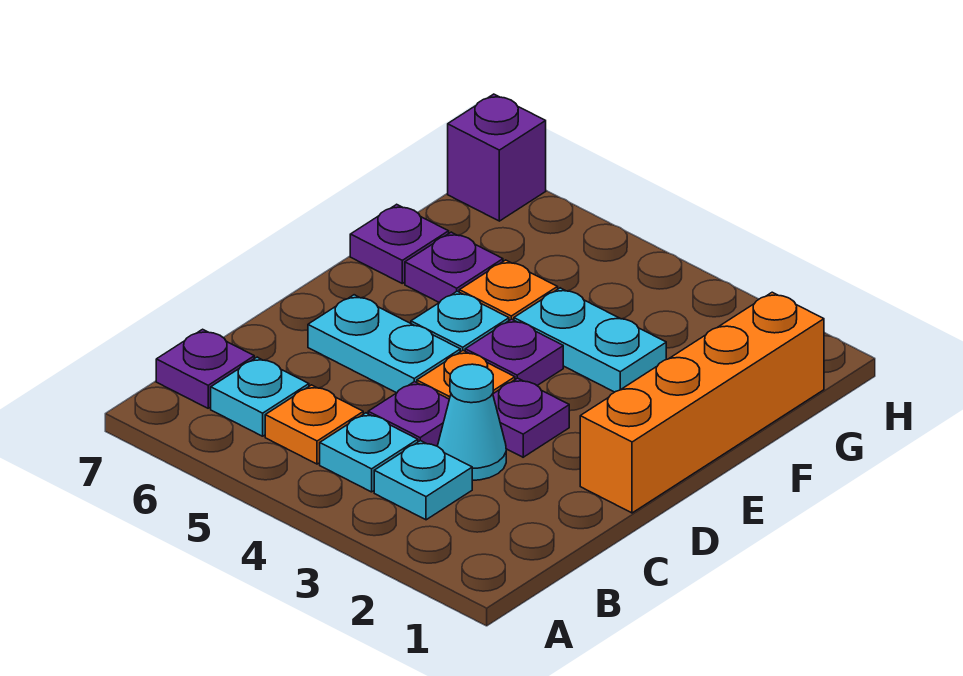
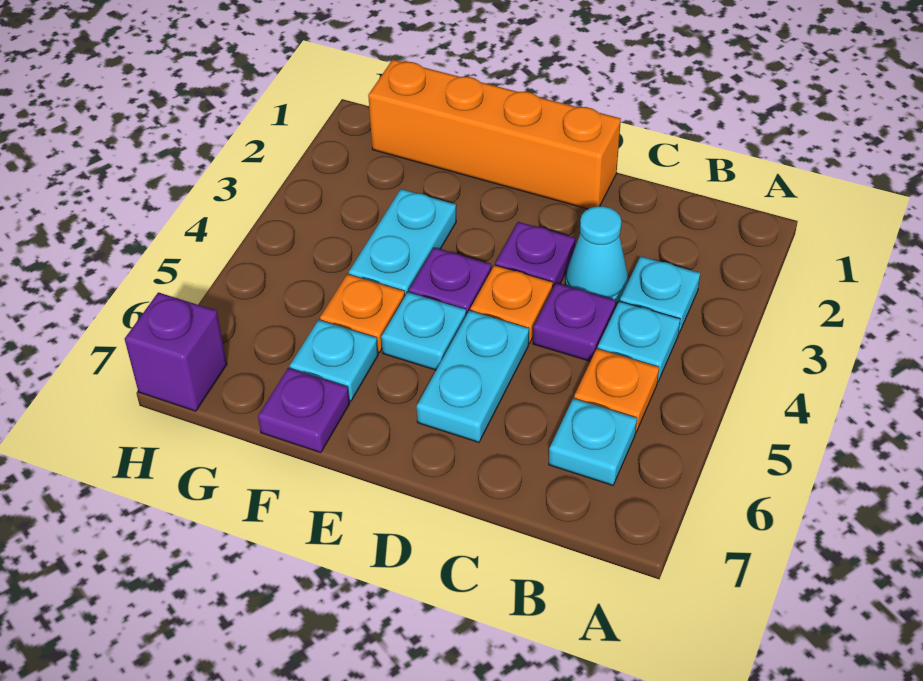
purple plate B7 level 1 -> none
purple plate F6 level 1 -> cyan plate F6 level 1

